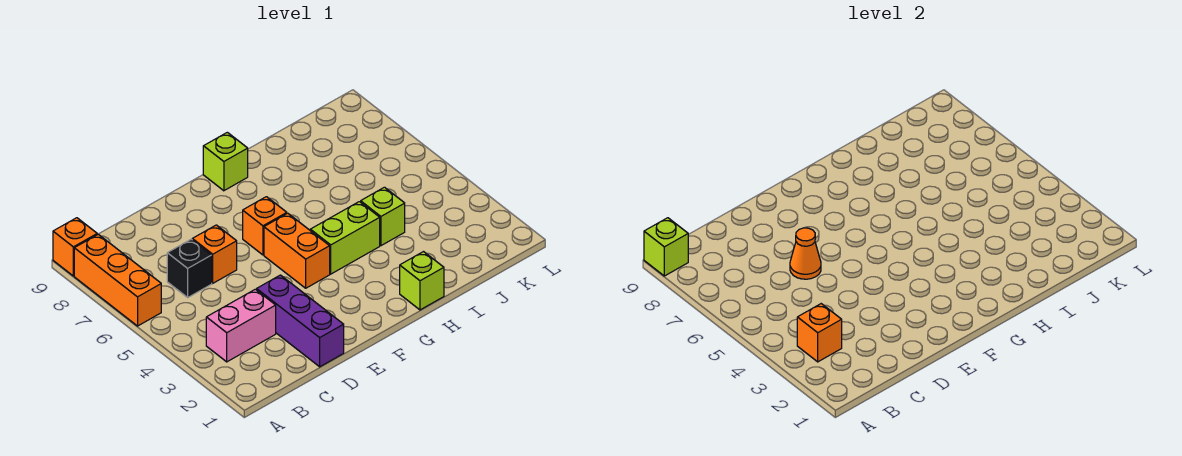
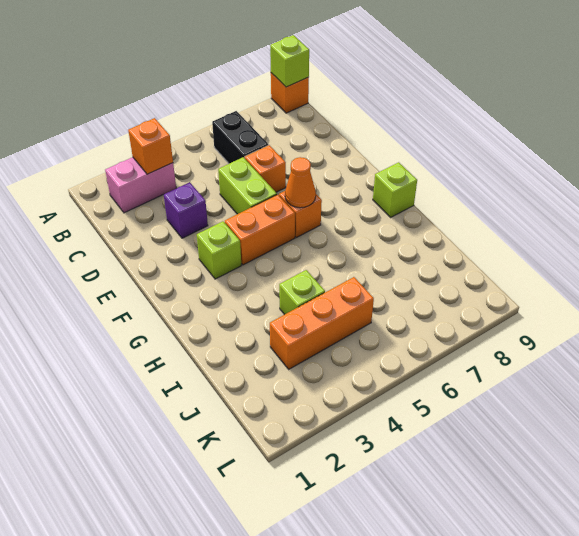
orange brick A6:A8 level 1 -> orange brick J3:J5 level 1
pink brick B3:C3 level 1 -> pink brick B2:B3 level 1
black brick C6 level 1 -> black brick B6:C6 level 1
purple brick D1:D3 level 1 -> purple brick D3 level 1
orange cone D6 level 2 -> orange cone F6 level 2
lime brick G4:H4 level 1 -> lime brick D5:E5 level 1
lime brick H1 level 1 -> lime brick F3 level 1

